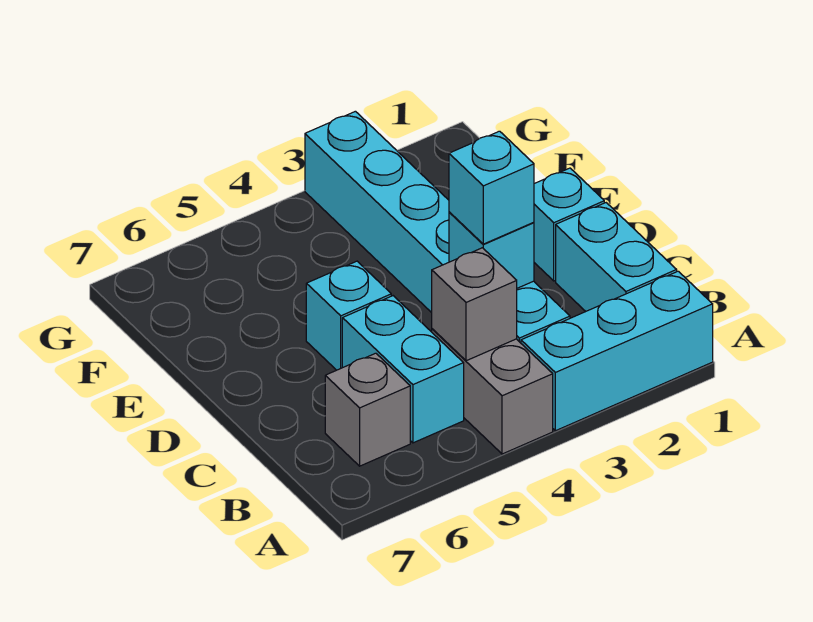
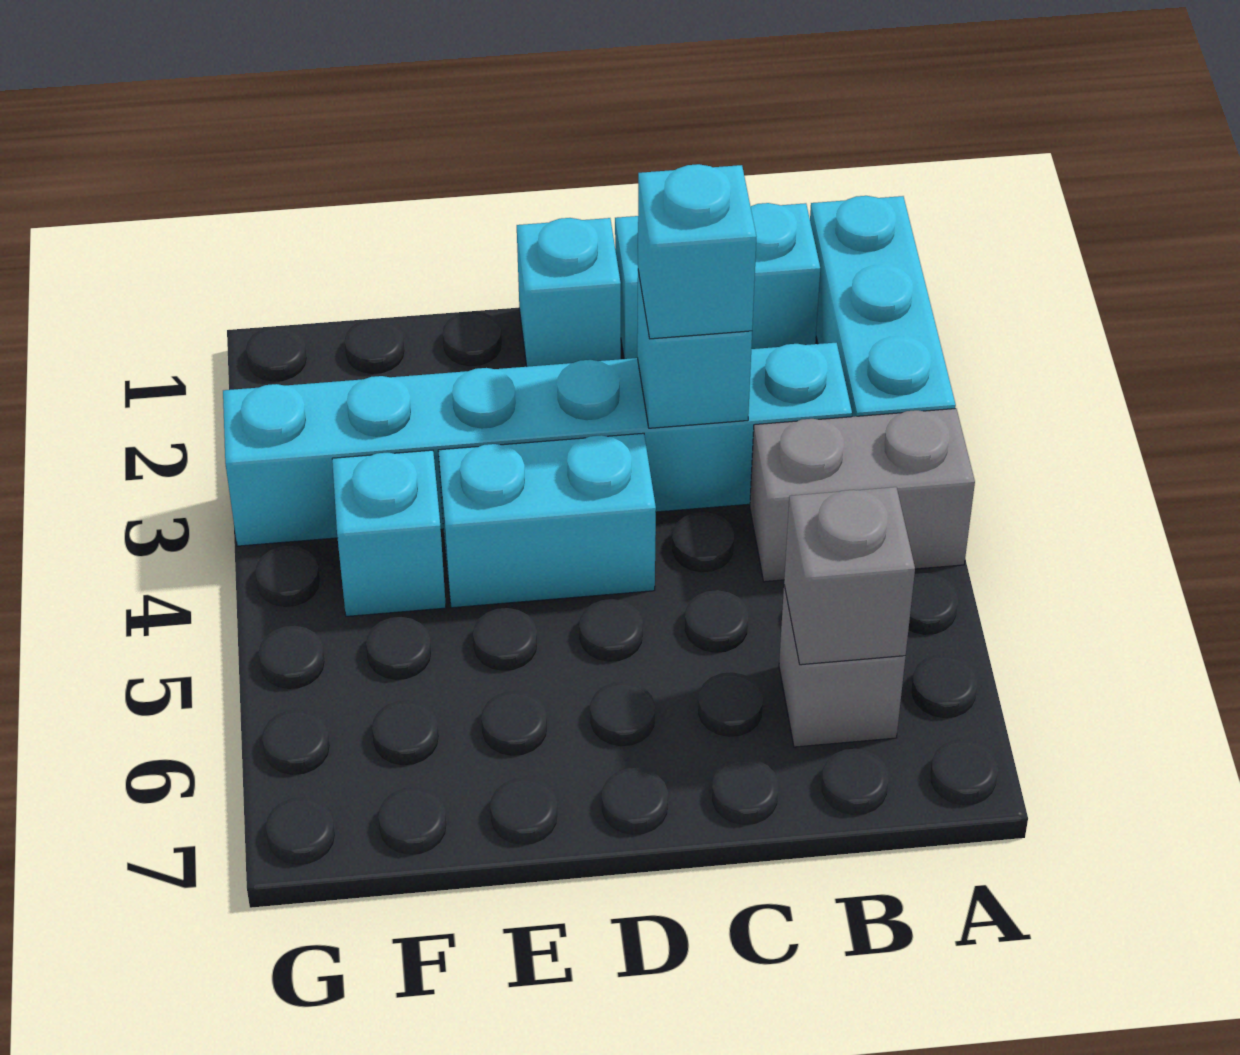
grey brick B4 level 2 -> grey brick B6 level 2
cyan brick B5:C5 level 1 -> cyan brick D4:E4 level 1
cyan brick D5 level 1 -> cyan brick F4 level 1

